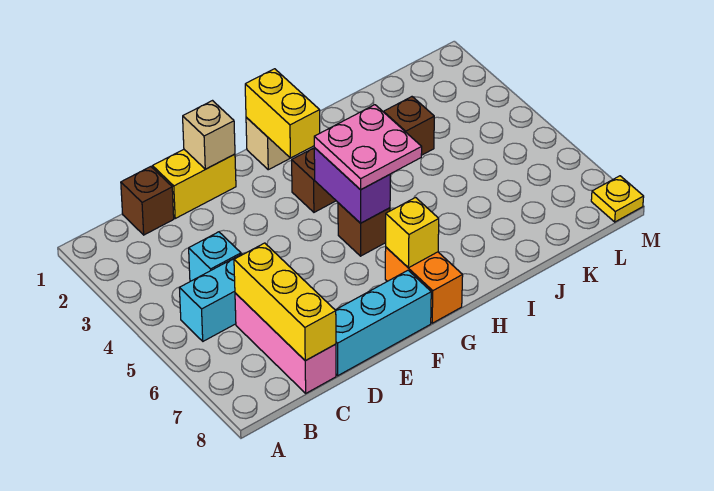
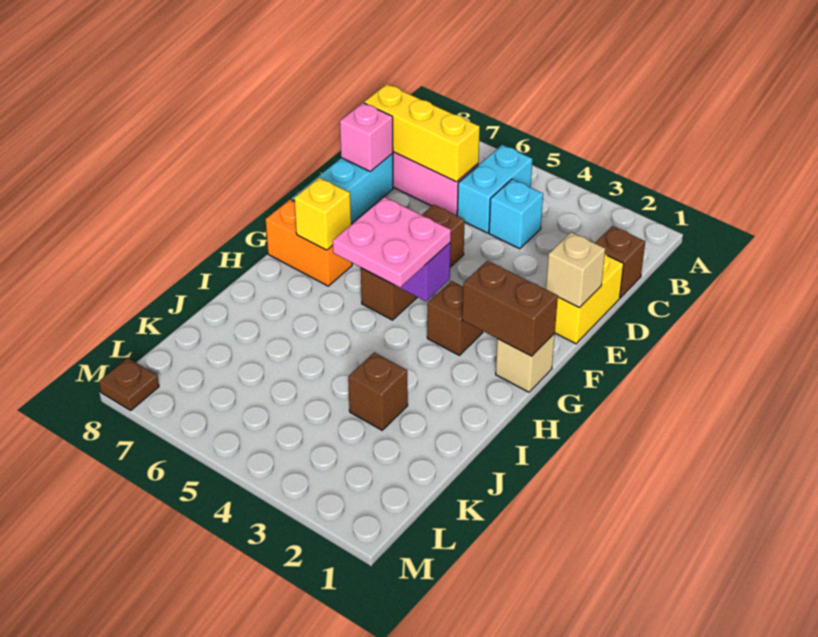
none -> pink brick D8 level 2
yellow brick G1:G2 level 2 -> brown brick G1:G2 level 2
brown brick G5 level 1 -> brown brick E5:G5 level 1
yellow plate M8 level 1 -> brown plate M8 level 1

